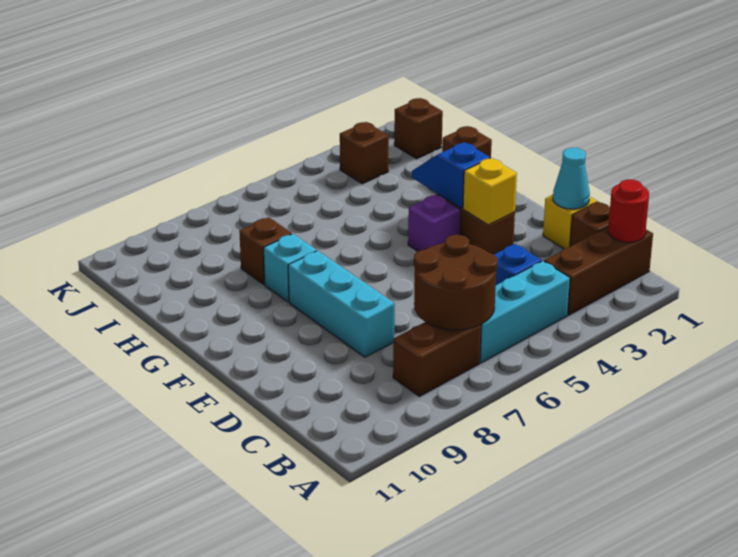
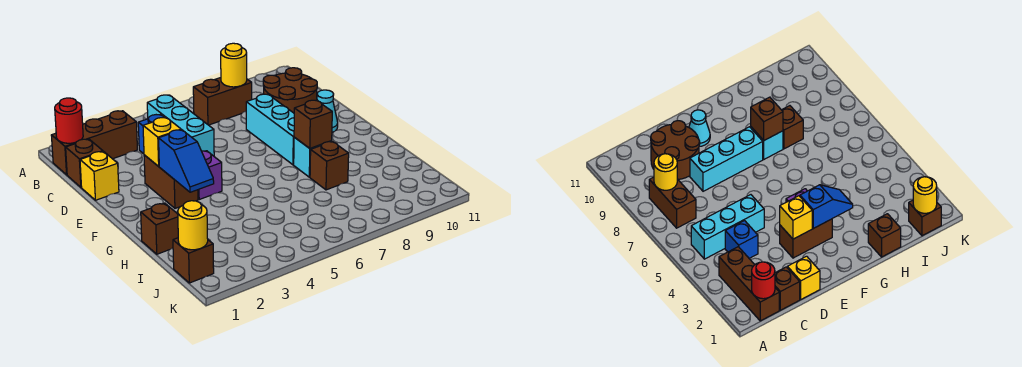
cyan brick B4:B6 level 1 -> cyan brick B5:D5 level 1
brown round brick B6:C7 level 2 -> brown round brick C9:D10 level 1
none -> yellow round brick B8 level 2
cyan cone D1 level 2 -> cyan cone E10 level 1
none -> yellow round brick J1 level 2
brown brick J3 level 1 -> brown brick G8 level 2

